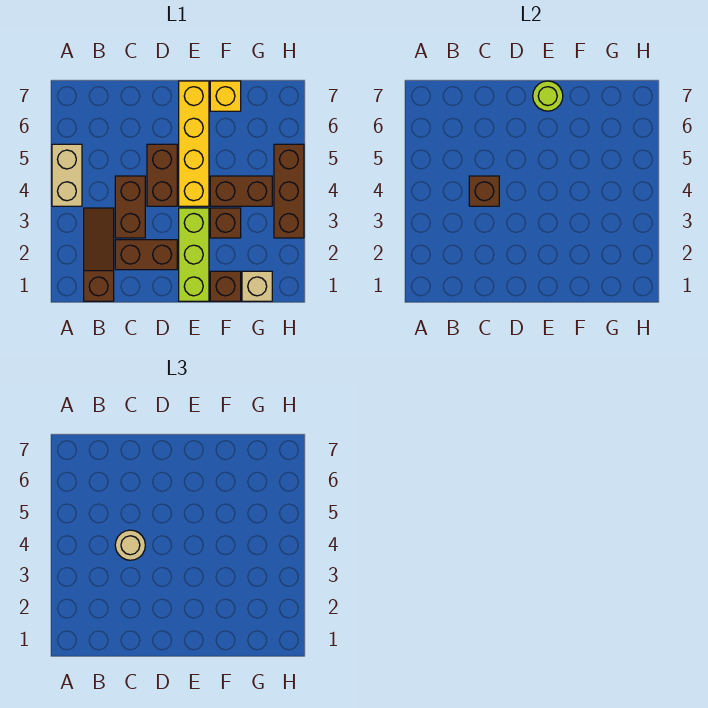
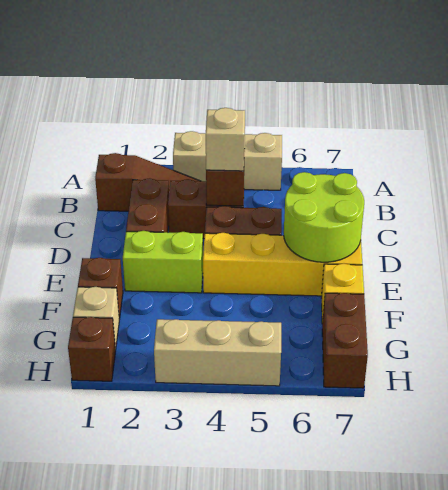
tan brick A4:A5 level 1 -> tan brick A3:A5 level 1
tan round brick C4 level 3 -> tan brick C4 level 3
lime brick E1:E3 level 1 -> lime brick E2:E3 level 1
lime round brick E7 level 2 -> lime round brick D6:E7 level 2
brown brick F3 level 1 -> brown brick H1 level 1
brown brick F4:G4 level 1 -> brown brick G7:H7 level 1
brown brick H3:H5 level 1 -> tan brick H3:H5 level 1

